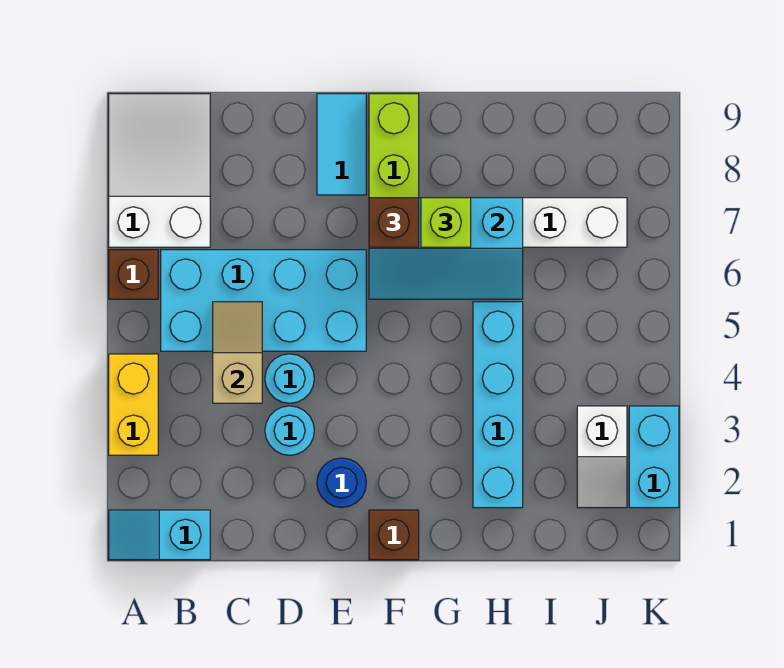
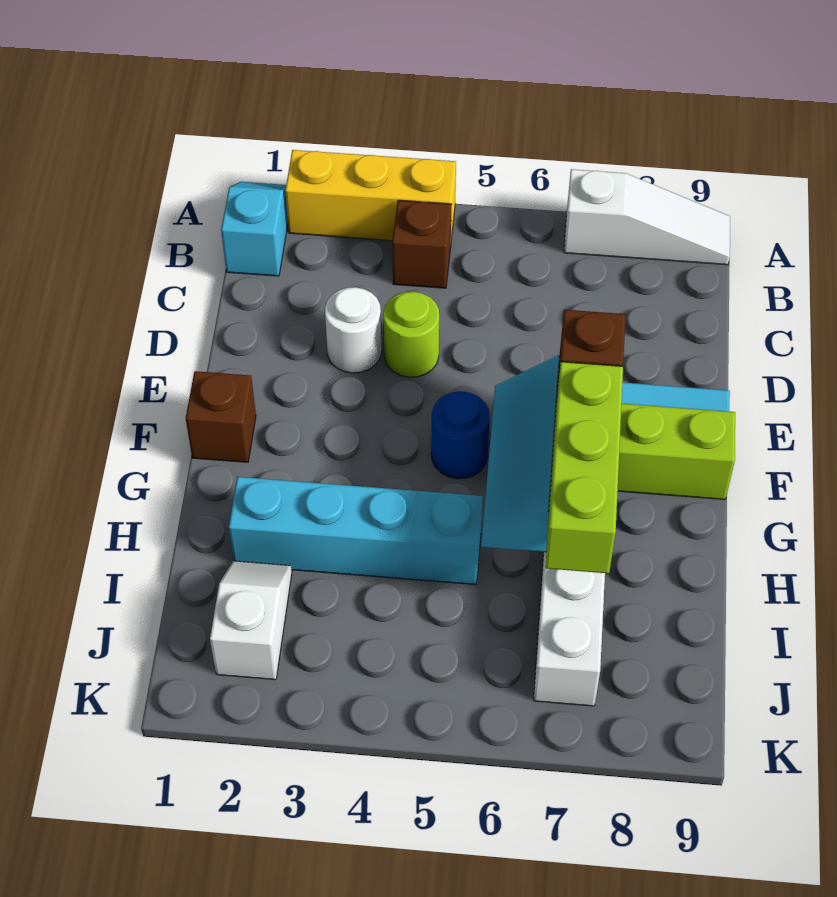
yellow brick A3:A4 level 1 -> yellow brick A2:A4 level 1
brown brick A6 level 1 -> brown brick B4 level 1
white slope A7:B9 level 1 top 7 -> white slope A7:A9 level 1 top 7
cyan brick B5:E6 level 1 -> none
tan slope C4:C5 level 2 top 4 -> none
cyan round brick D3 level 1 -> white round brick D3 level 1
cyan round brick D4 level 1 -> lime round brick D4 level 1
blue round brick E2 level 1 -> blue round brick F5 level 1
lime brick G7 level 3 -> lime brick G7:I7 level 3
white slope J2:J3 level 1 top 3 -> white slope I2:J2 level 1 top J
cyan brick K2:K3 level 1 -> none

